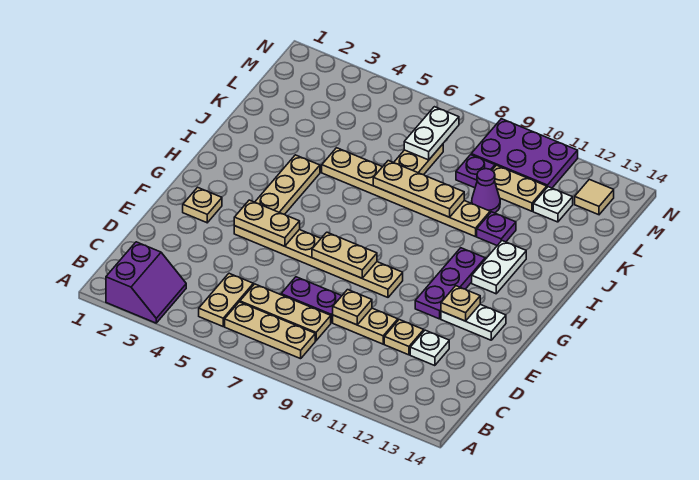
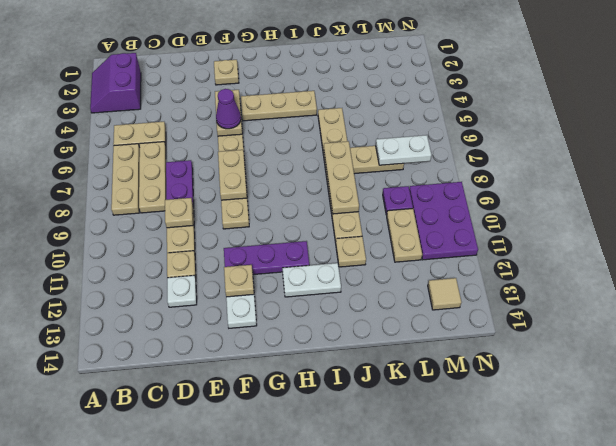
purple slope A2:B3 level 1 top 2 -> purple slope A2:B3 level 1 top B
purple plate J11 level 1 -> tan plate J11 level 1
purple cone K10 level 1 -> purple cone F5 level 3
white plate L12 level 1 -> none

